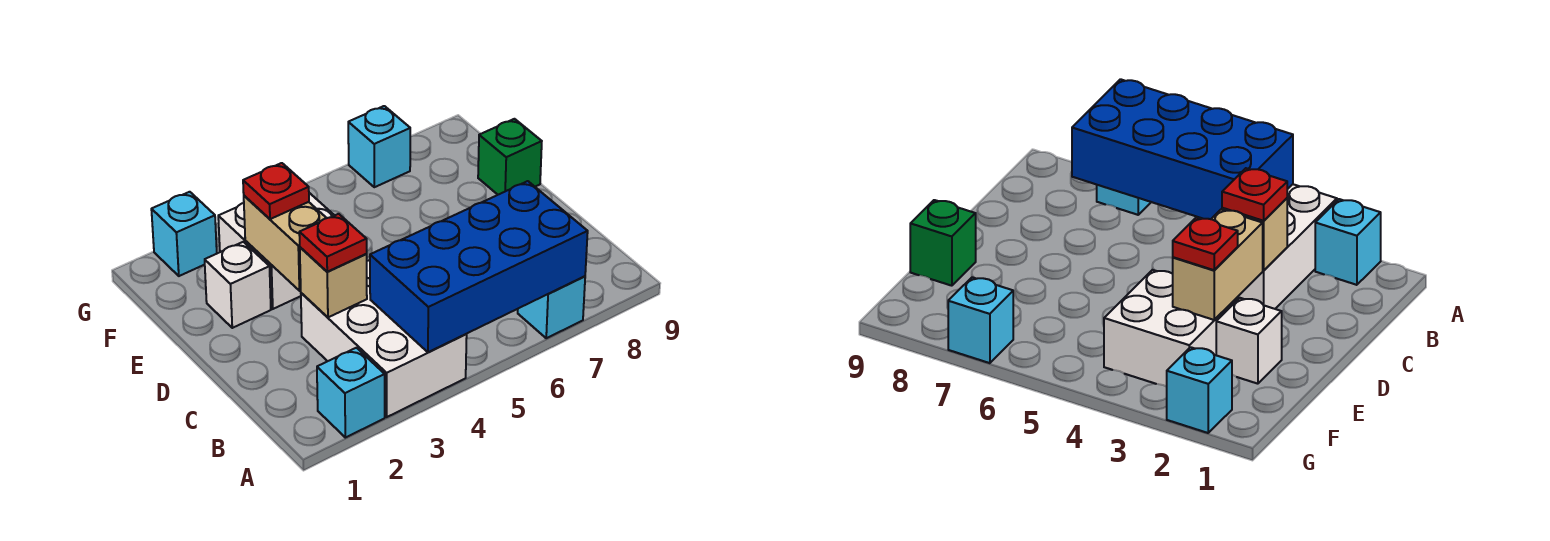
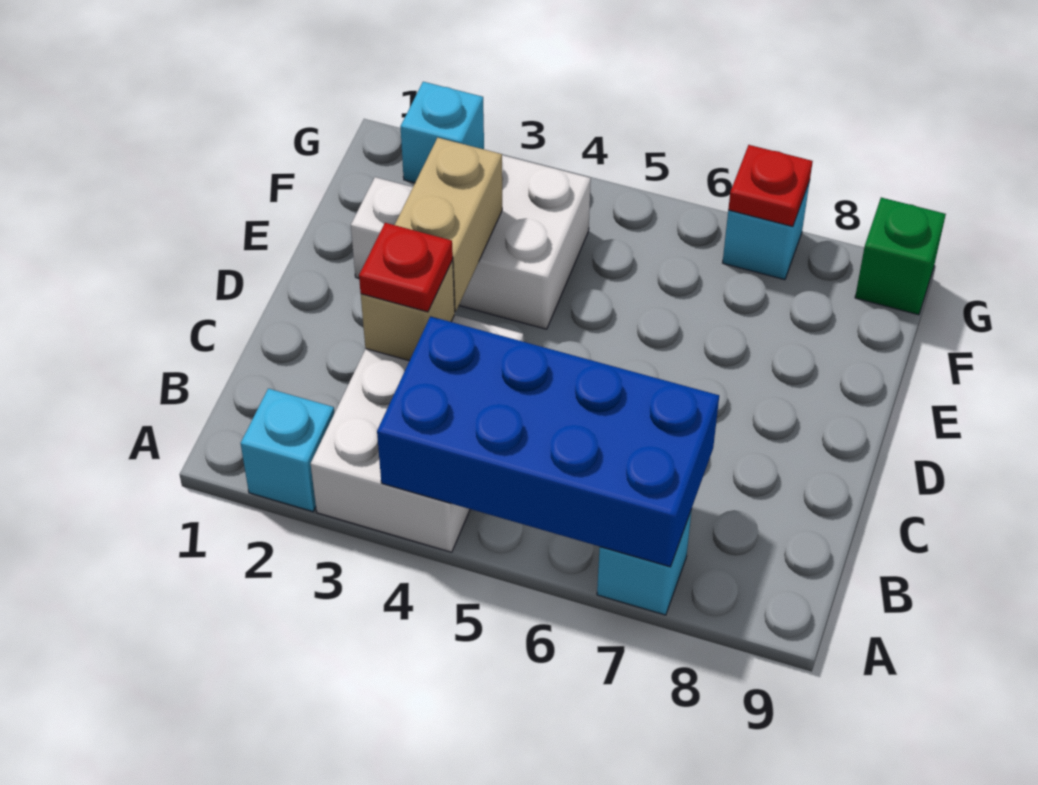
red plate E3 level 3 -> red plate G7 level 2
green brick E9 level 1 -> green brick G9 level 1

